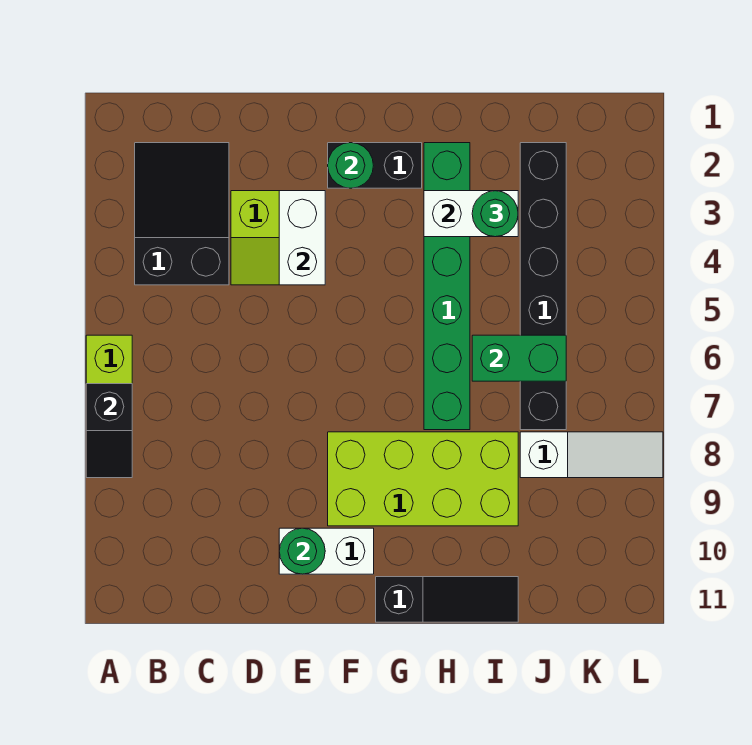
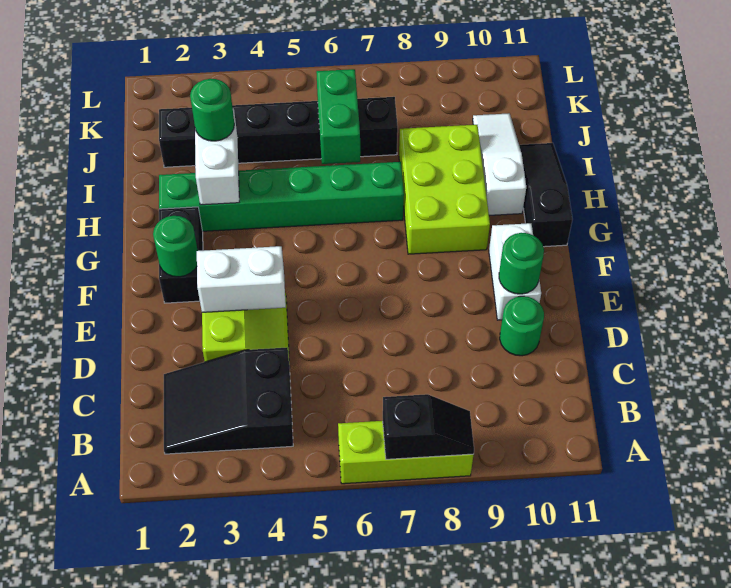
none -> green round brick D10 level 1
lime brick F8:I9 level 1 -> lime brick G8:I9 level 1
white slope J8:L8 level 1 top J -> white slope H10:J10 level 1 top H

